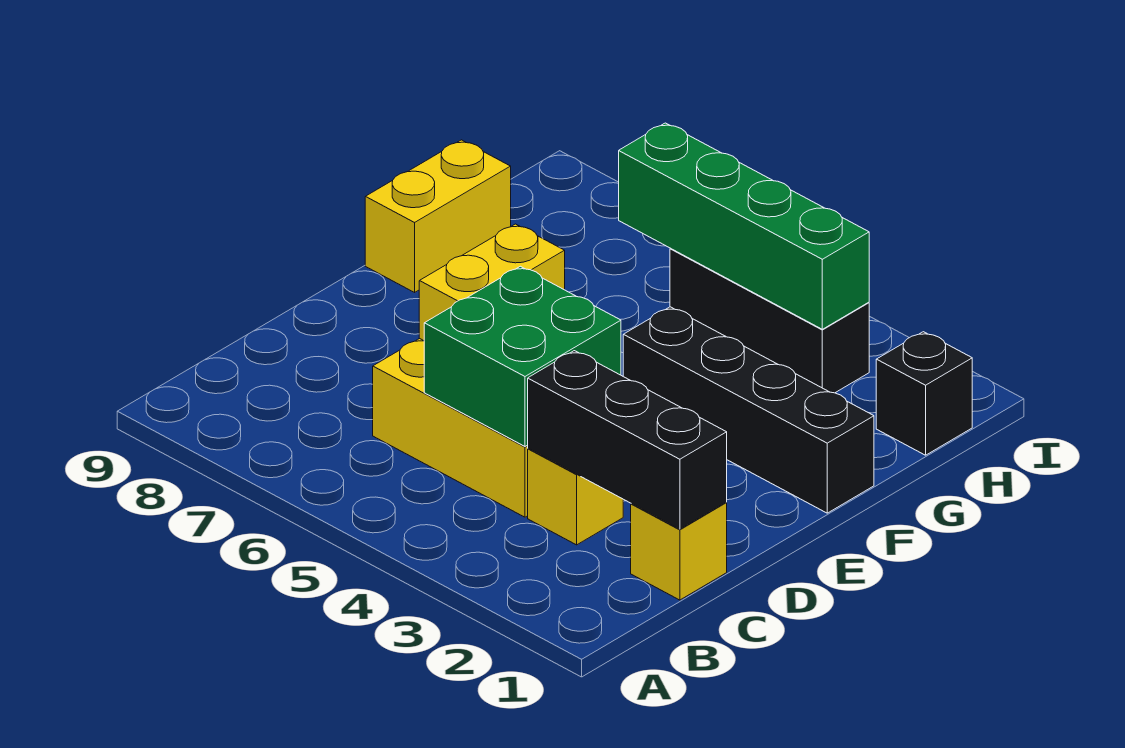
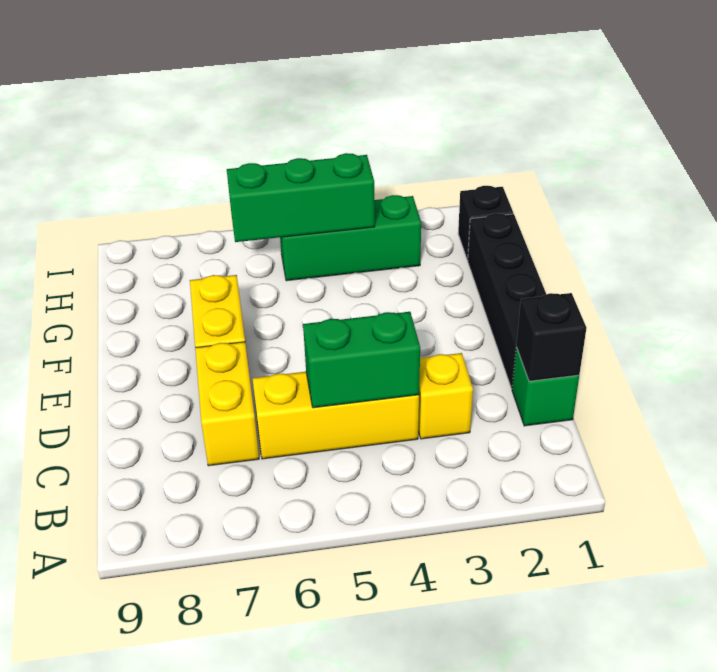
yellow brick C1 level 1 -> green brick C1 level 1
black brick C1:C3 level 2 -> black brick C1 level 2
green brick C4:D5 level 2 -> green brick C4:C5 level 2
black brick F1:F4 level 1 -> black brick D1:G1 level 1
yellow brick F9:G9 level 1 -> yellow brick C7:D7 level 1
black brick H3:H5 level 1 -> green brick H3:H5 level 1
green brick H3:H6 level 2 -> green brick H4:H6 level 2

